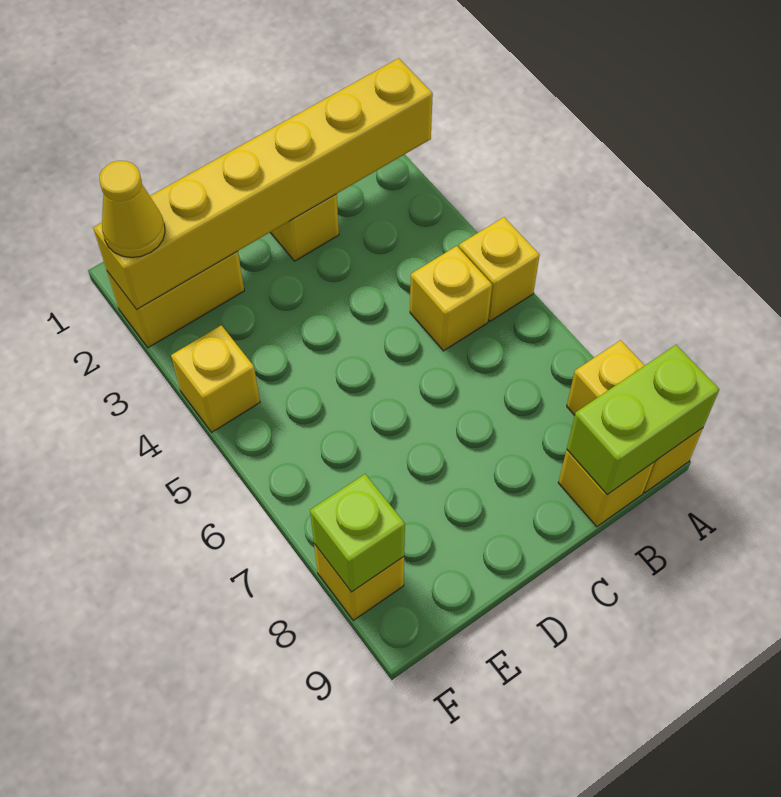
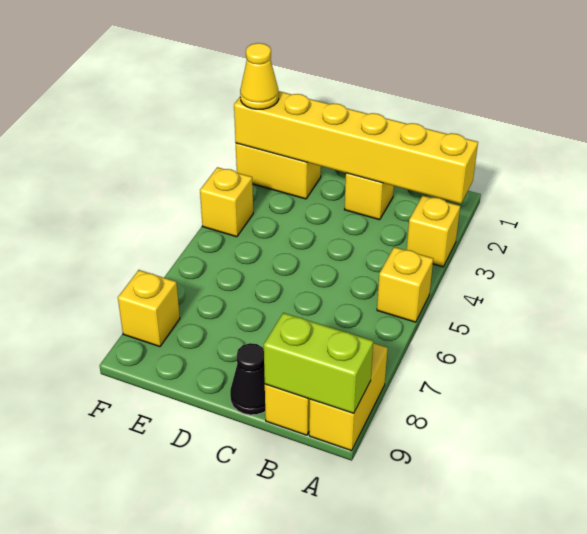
yellow brick B5 level 1 -> yellow brick A3 level 1
none -> black cone C9 level 1
lime brick F8 level 2 -> none

